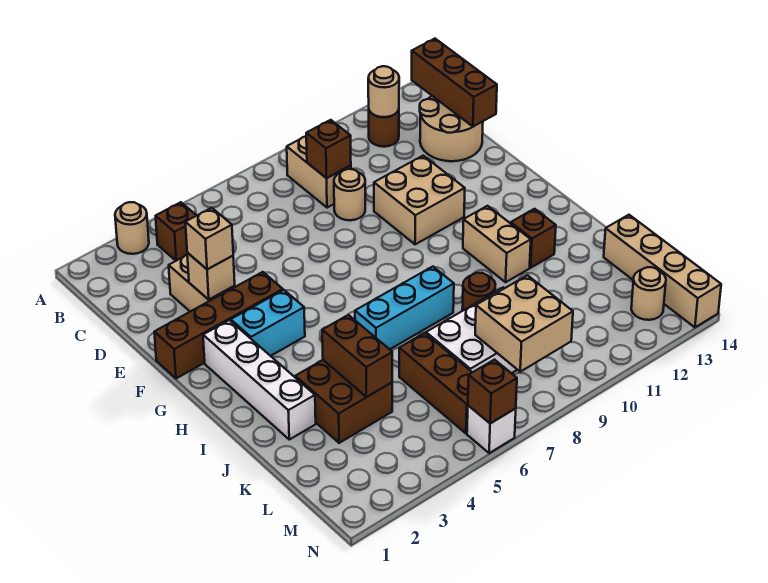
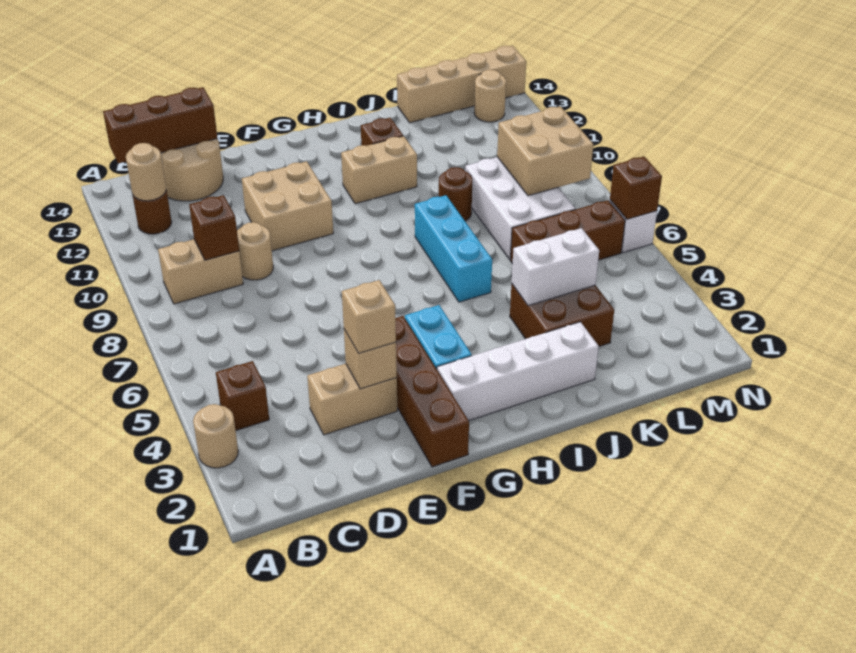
brown brick J4:K4 level 2 -> white brick J4:K4 level 2

